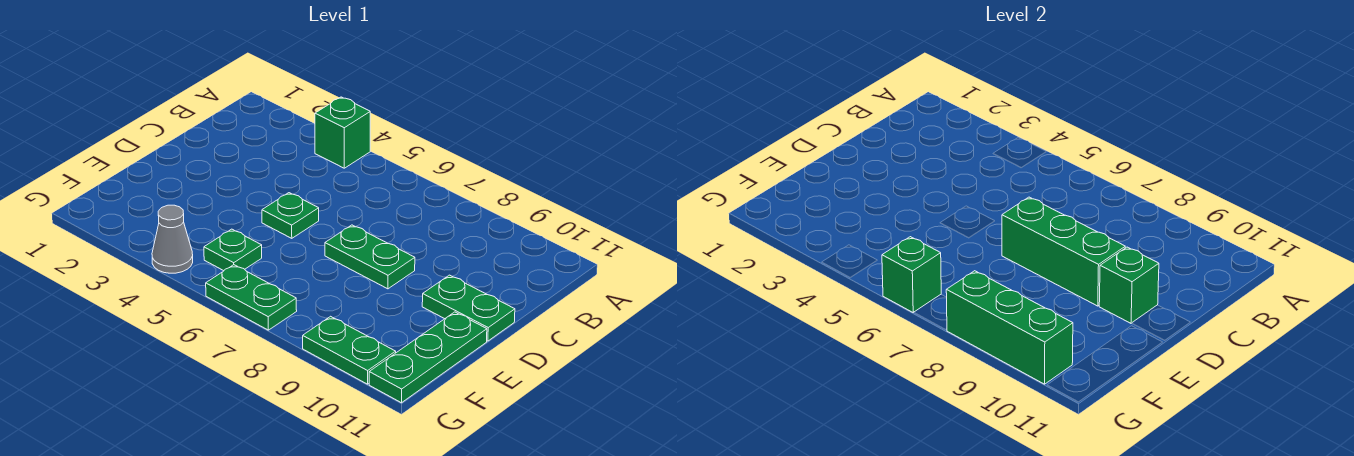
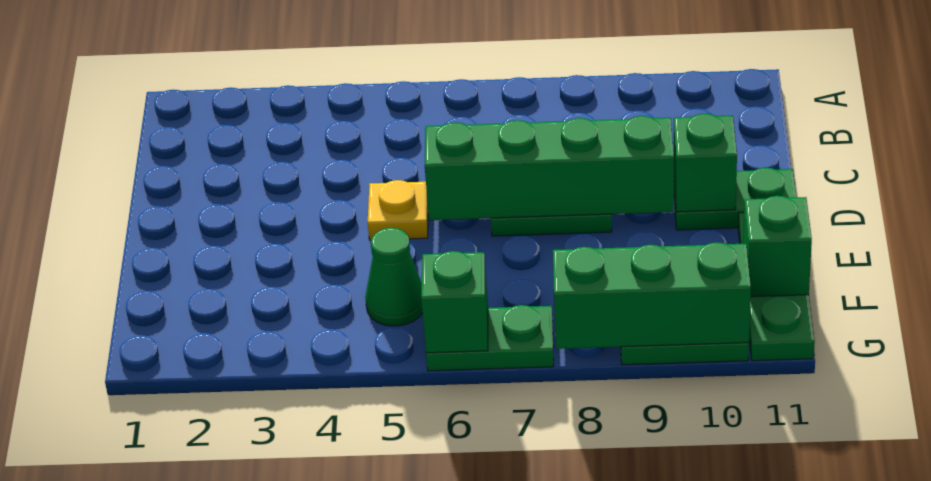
green brick A4 level 1 -> green brick F11 level 2
green plate D5 level 1 -> yellow plate D5 level 1
green brick D7:D9 level 2 -> green brick D6:D9 level 2
green plate F5 level 1 -> green cone F5 level 1
grey cone G4 level 1 -> none

